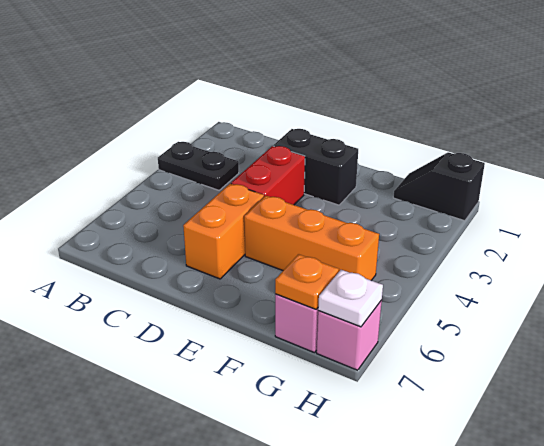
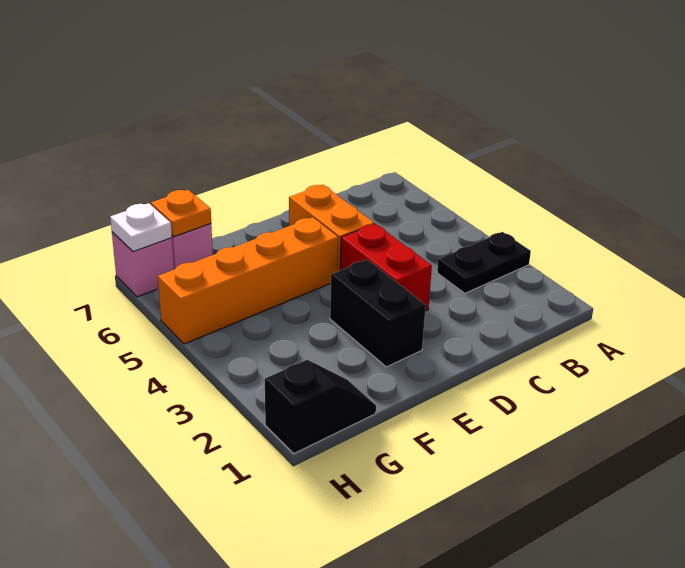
black brick D2:E2 level 1 -> black brick E2:E3 level 1
orange brick E5:G5 level 1 -> orange brick E5:H5 level 1

